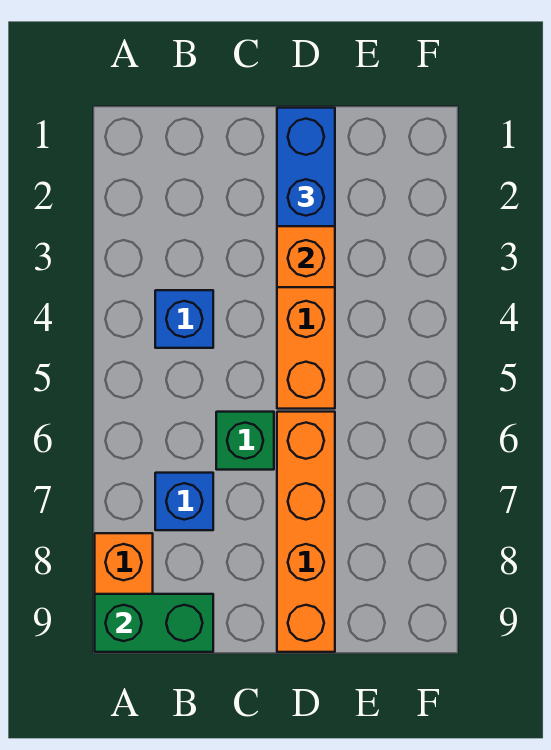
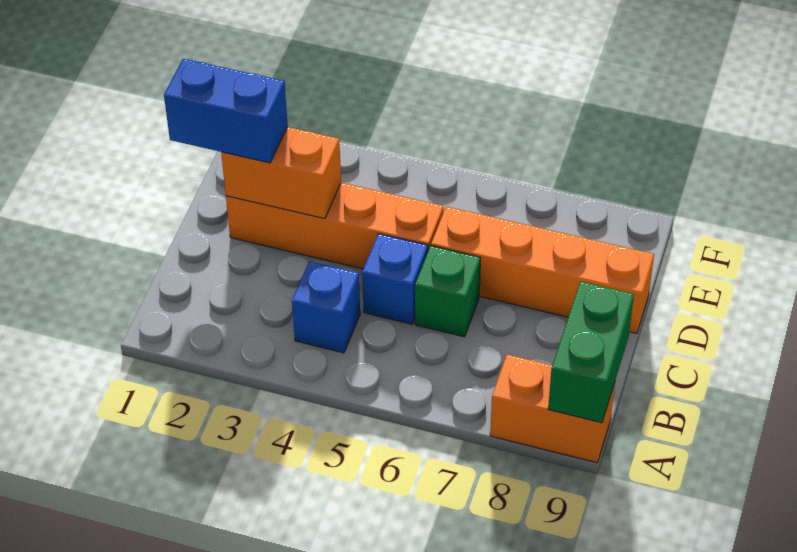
blue brick B7 level 1 -> blue brick C5 level 1

